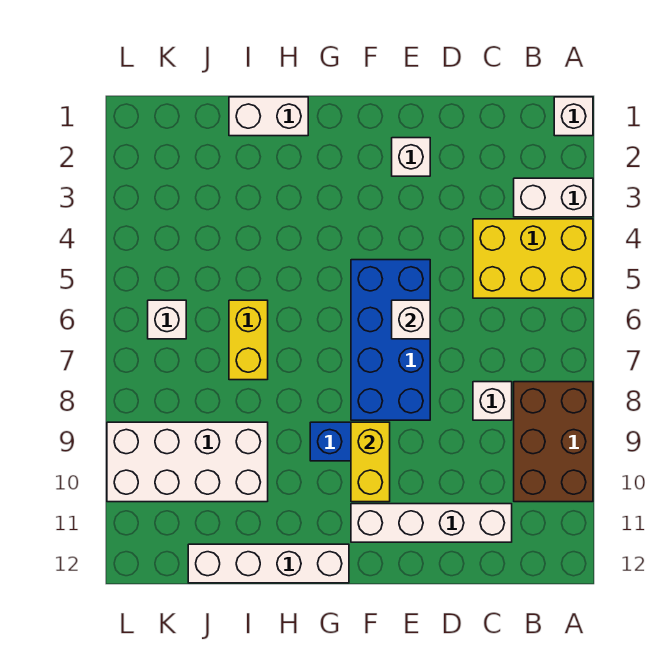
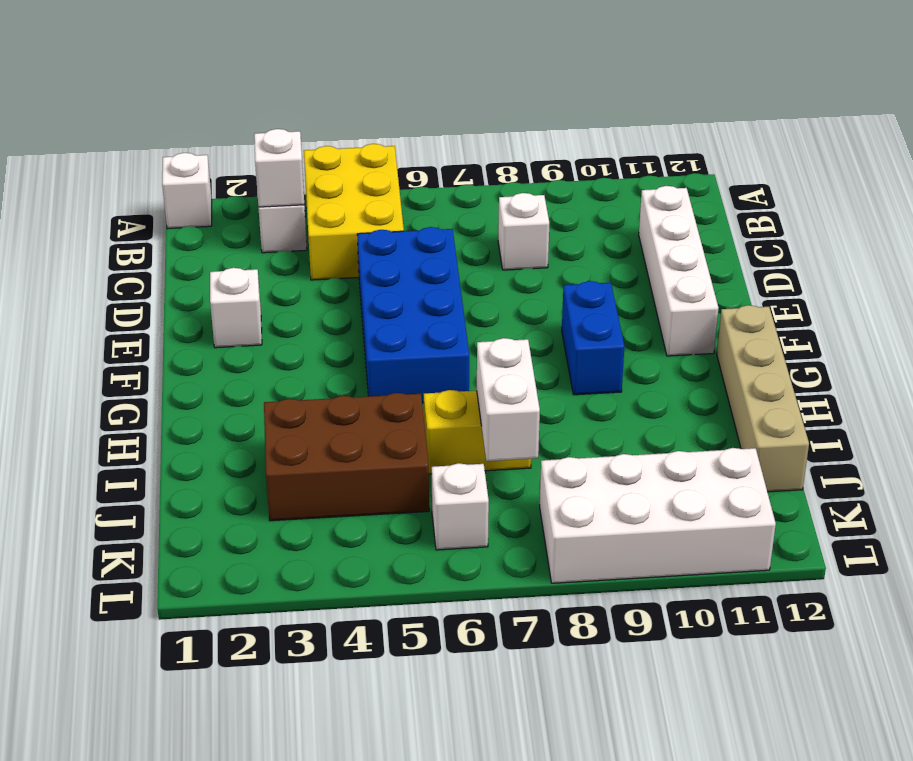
brown brick A8:B10 level 1 -> brown brick I3:J5 level 1
blue brick E5:F8 level 1 -> blue brick D5:G6 level 1
white brick E6 level 2 -> white brick B3 level 2
yellow brick F9:F10 level 2 -> none
white brick G12:J12 level 1 -> tan brick G12:J12 level 1
white brick H1:I1 level 1 -> white brick I7:J7 level 2
white brick I9:L10 level 1 -> white brick K8:L11 level 1

